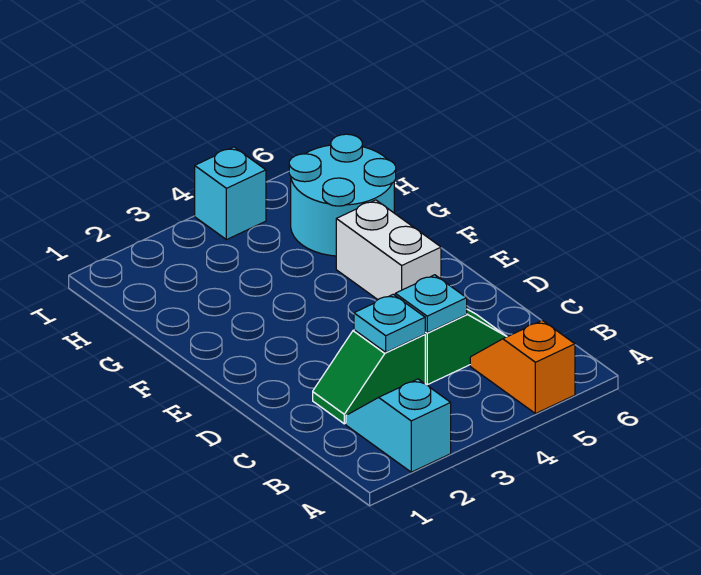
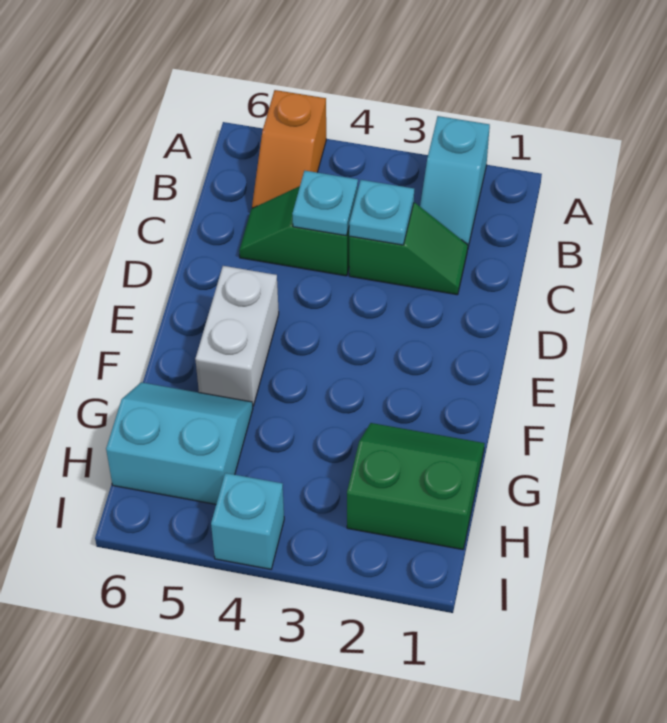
none -> green slope G1:H2 level 1 top H
cyan round brick G5:H6 level 1 -> cyan slope G5:H6 level 1 top H

